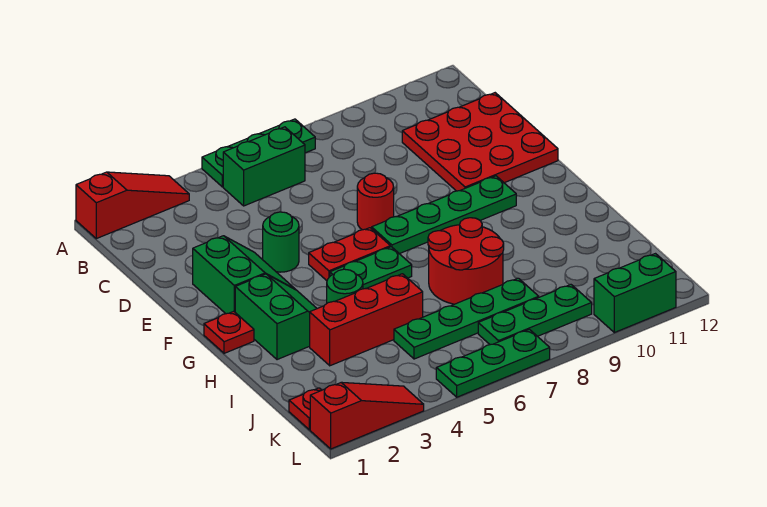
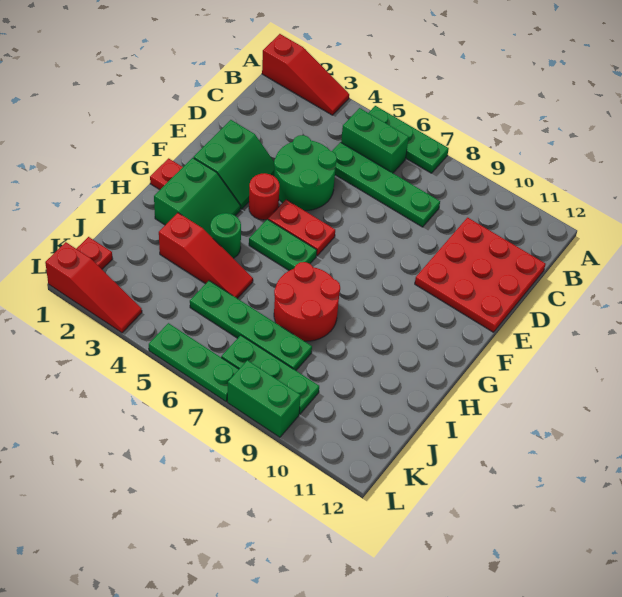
green round brick E4 level 1 -> green round brick D4:E5 level 1
red round brick E7 level 1 -> red round brick F4 level 1
green plate F7:F10 level 1 -> green plate C5:C8 level 1
red brick I3:I5 level 1 -> red slope I3:I5 level 1 top 3
green brick L10:L11 level 1 -> green brick L8:L9 level 1

